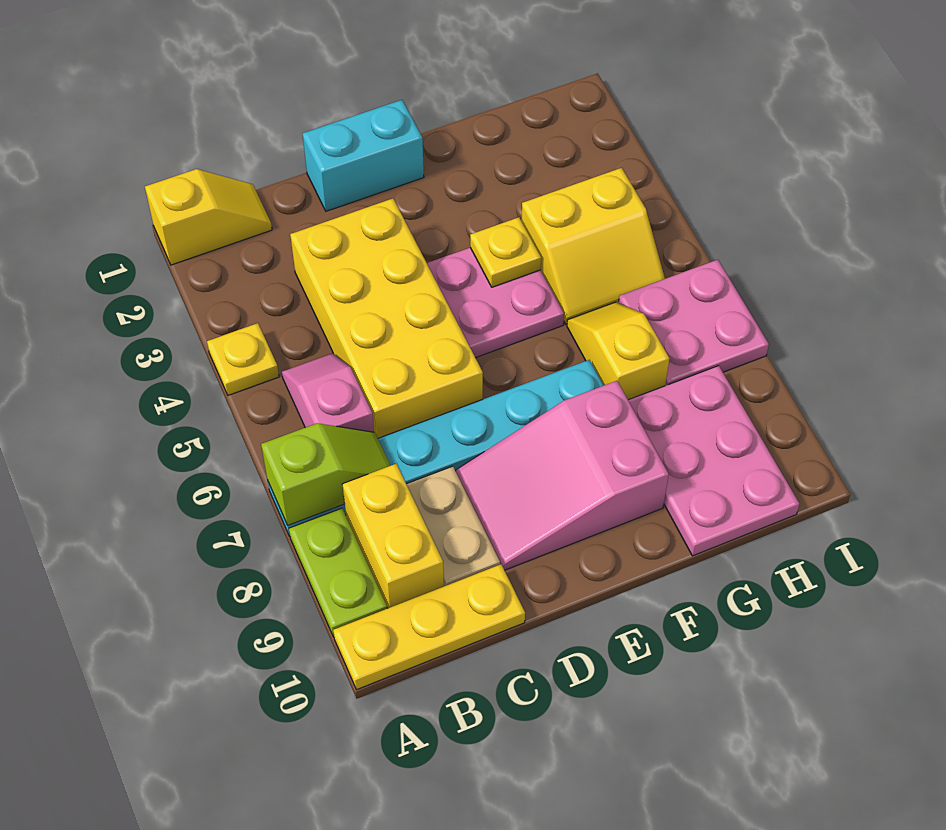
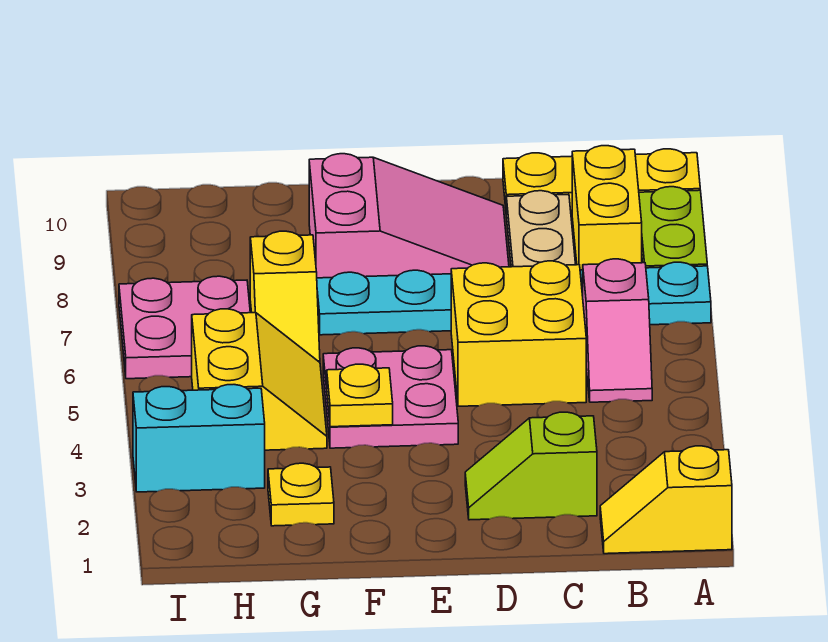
yellow plate A4 level 1 -> yellow plate G2 level 1
lime slope A7:B7 level 2 top A -> lime slope C2:D2 level 1 top C
yellow brick C3:D6 level 1 -> yellow brick C5:D6 level 1
cyan brick D1:E1 level 1 -> cyan brick H3:I3 level 1
yellow slope G4:H5 level 1 top 4 -> yellow slope G4:H5 level 1 top H
pink plate G8:H10 level 1 -> none

